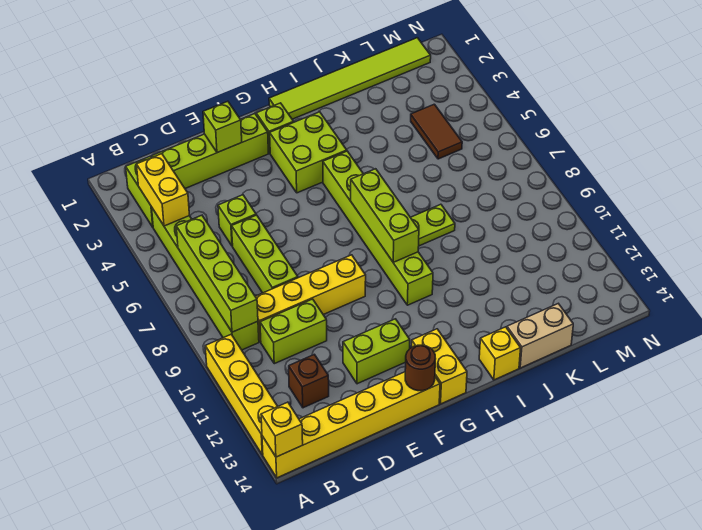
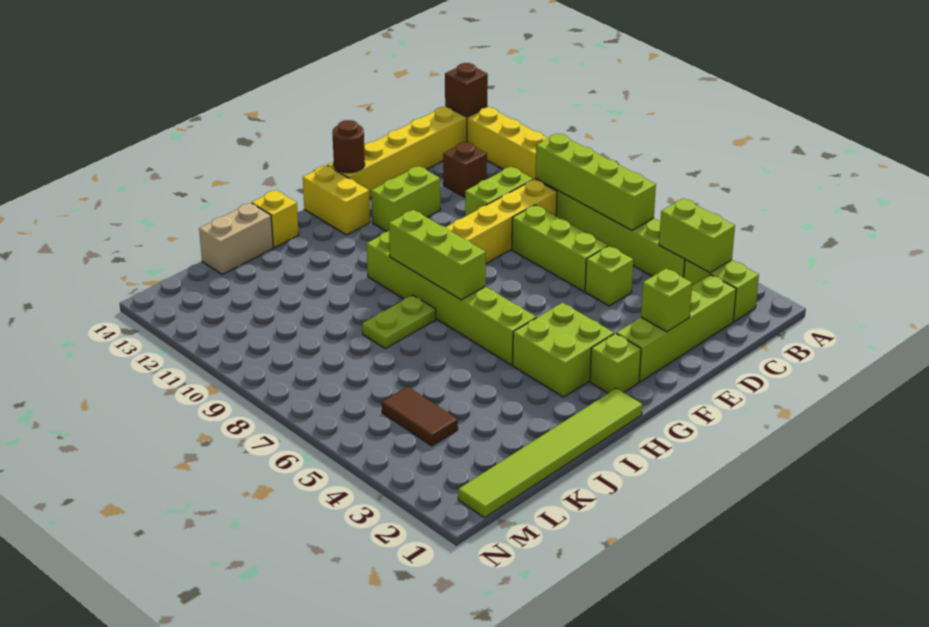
yellow brick A14 level 2 -> brown brick A14 level 2
yellow brick B3:B4 level 2 -> lime brick B3:B4 level 2

